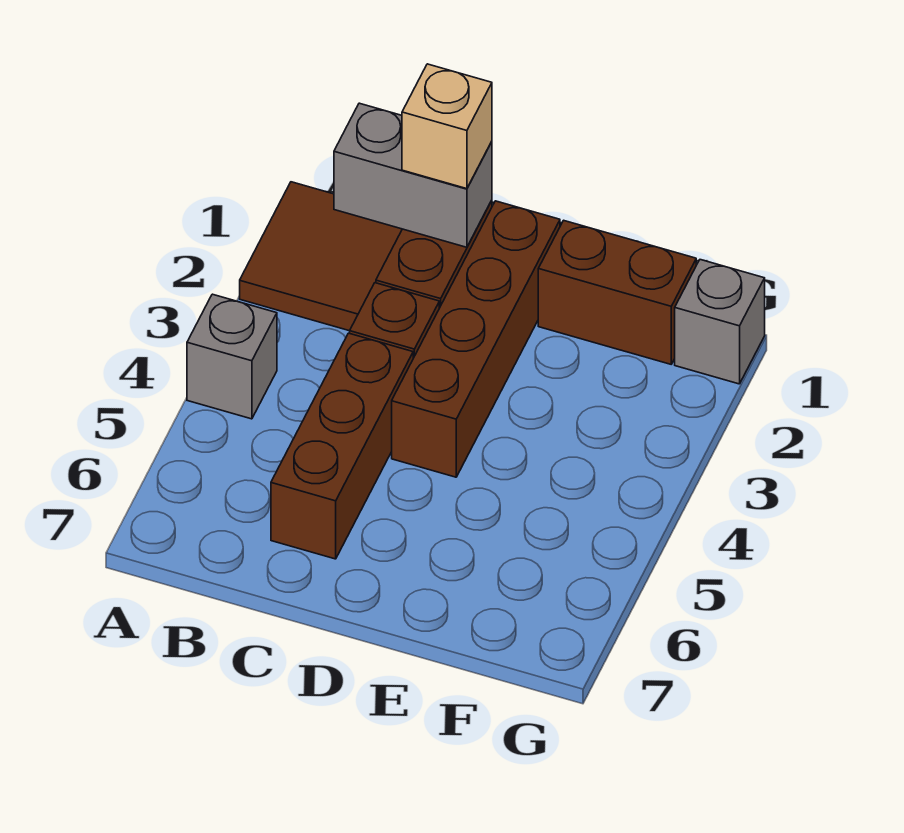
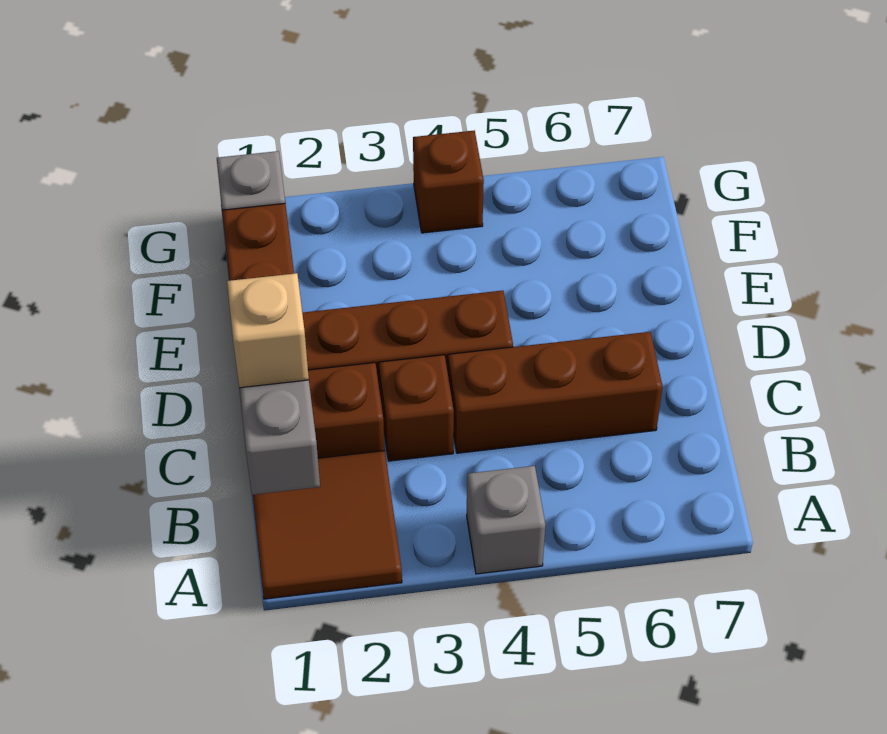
none -> brown brick G4 level 1

